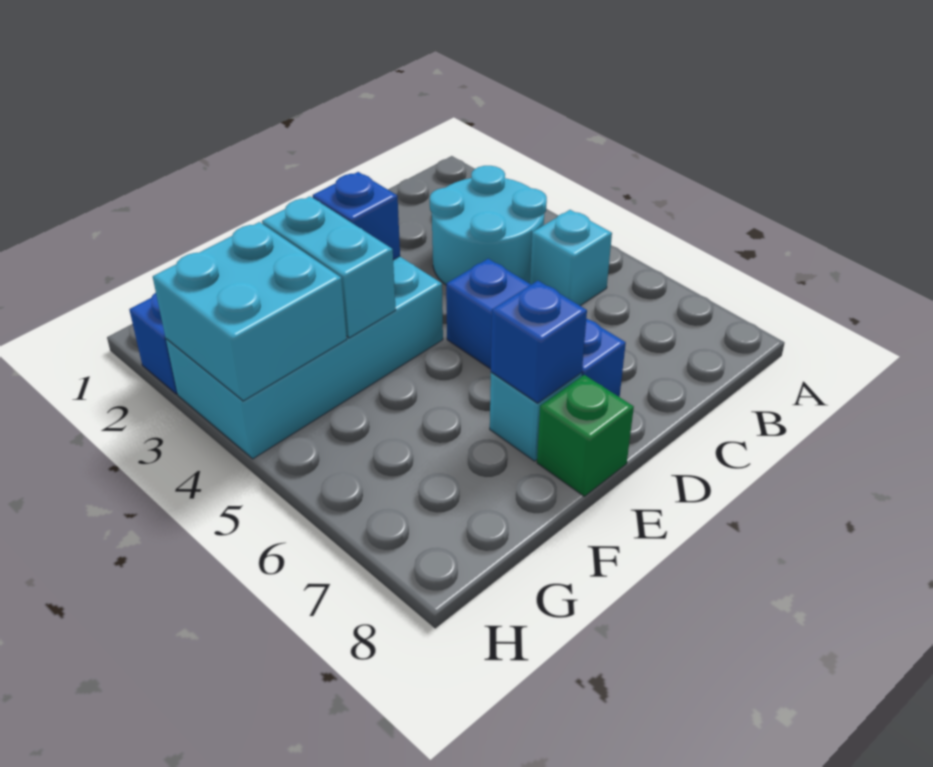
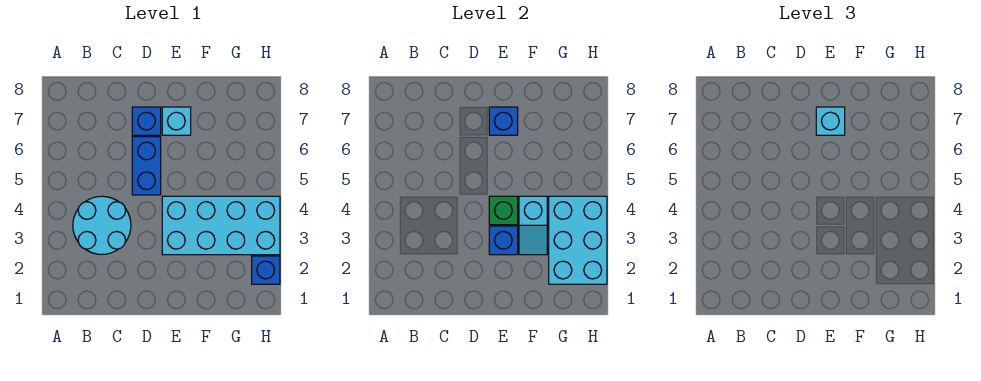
cyan brick B5 level 1 -> cyan brick E7 level 3
green brick E8 level 1 -> green brick E4 level 2
cyan brick F3:F4 level 2 -> cyan slope F3:F4 level 2 top 4
cyan brick G3:H4 level 2 -> cyan brick G2:H4 level 2

